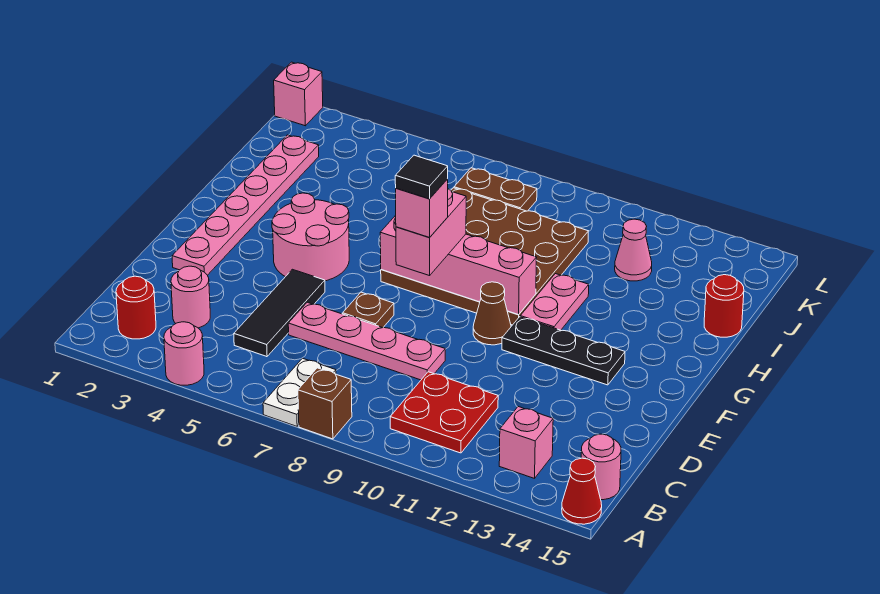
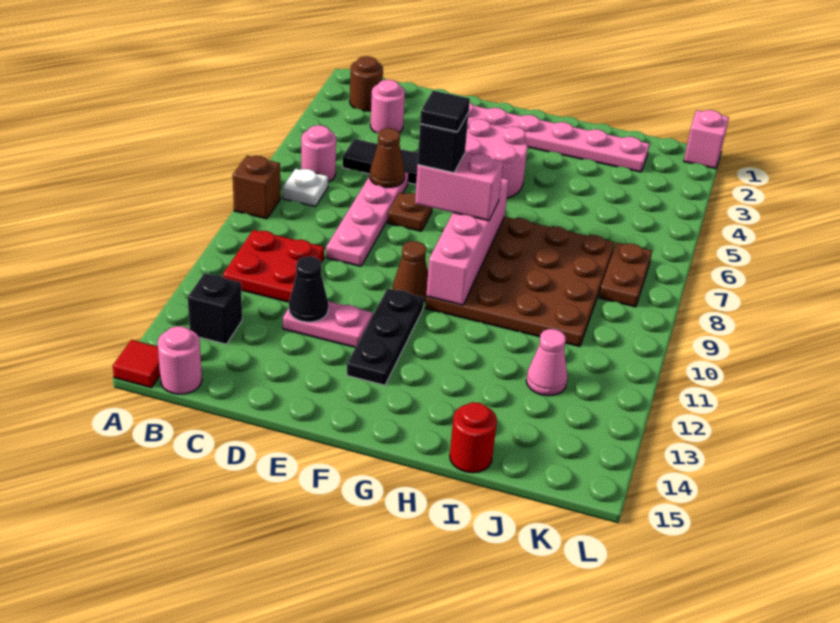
pink round brick A4 level 1 -> pink round brick B6 level 1
white plate A7:B7 level 1 -> white plate B7 level 1
red cone A15 level 1 -> red tile A15 level 1
red round brick B2 level 1 -> brown round brick B2 level 1
pink brick B13 level 1 -> black brick B13 level 1
none -> brown cone D6 level 2
none -> black cone D12 level 2
pink brick F8 level 4 -> black brick F8 level 4
pink plate G11:H11 level 1 -> pink plate D12:E12 level 1

